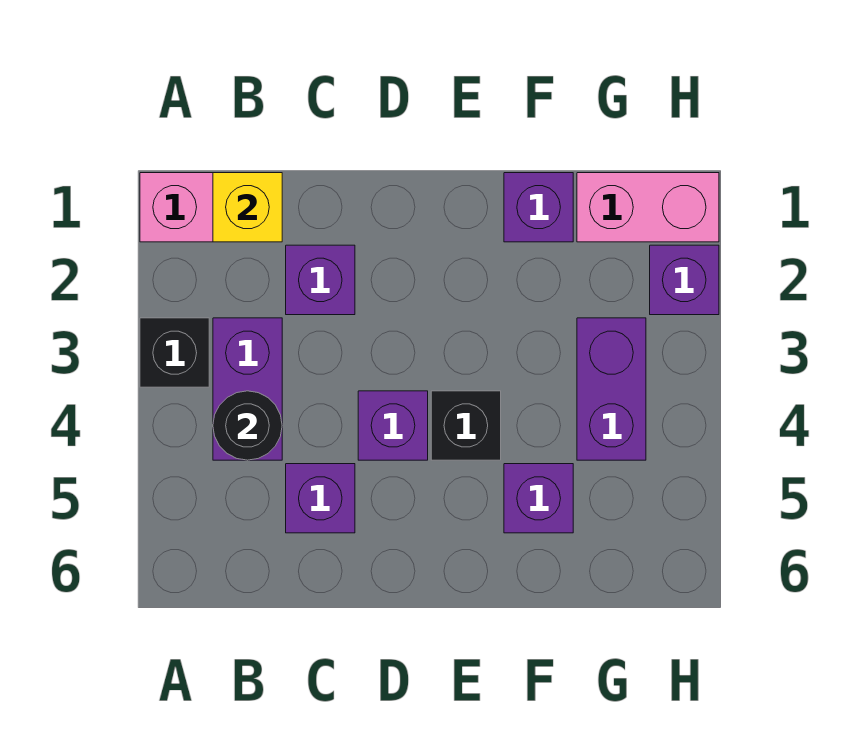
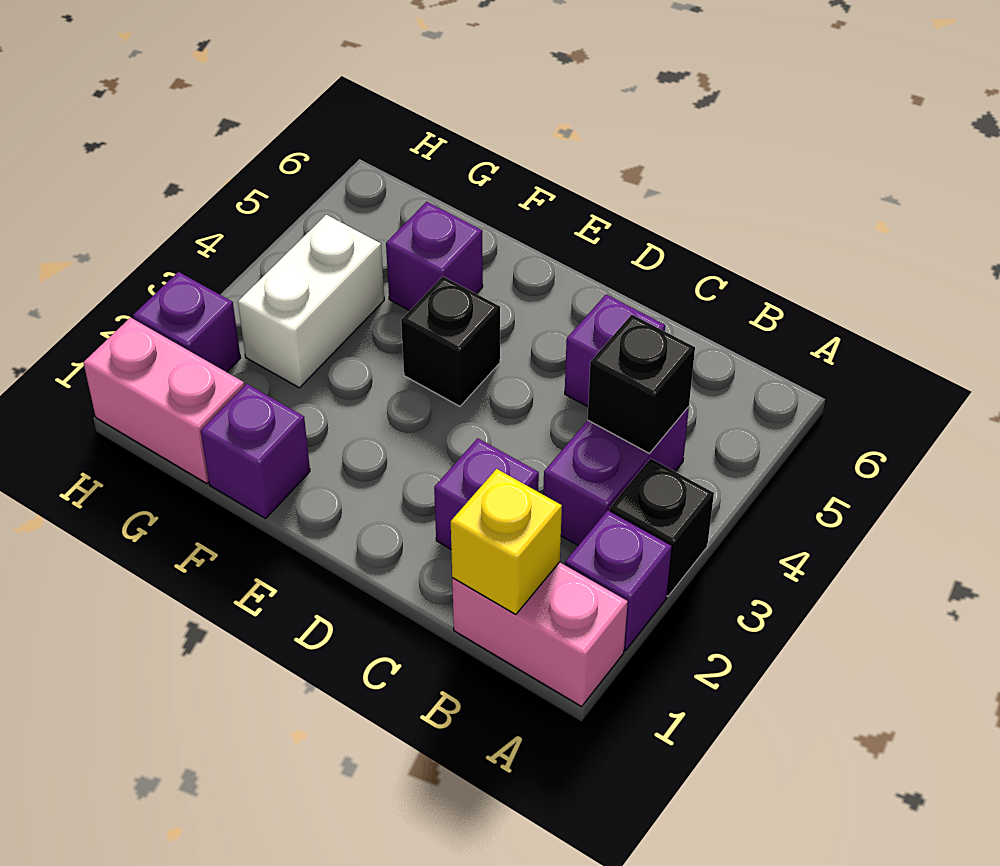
black round brick B4 level 2 -> black brick B4 level 2
purple brick D4 level 1 -> purple brick A2 level 1
purple brick G3:G4 level 1 -> white brick G3:G4 level 1

